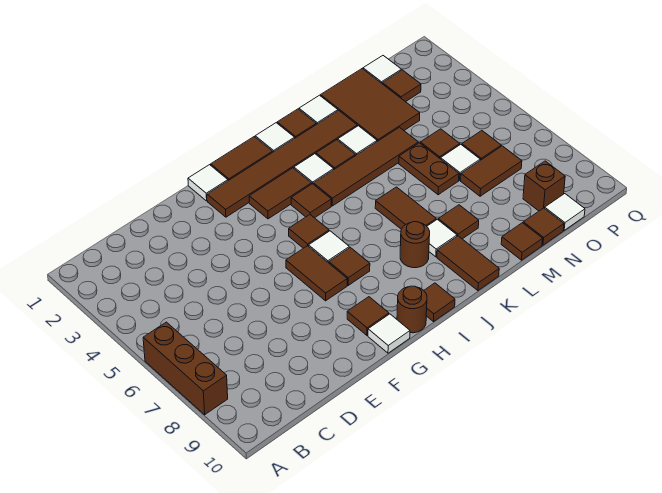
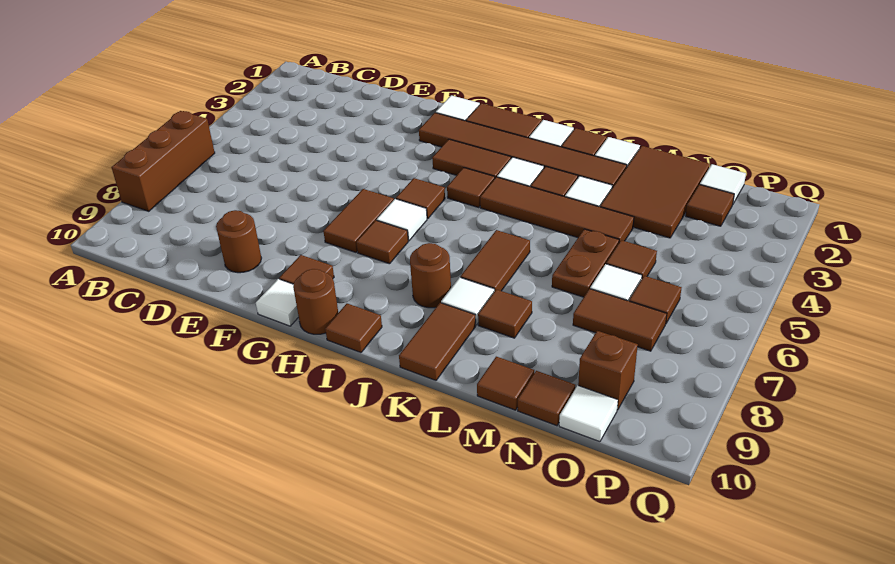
none -> brown round brick E9 level 1

